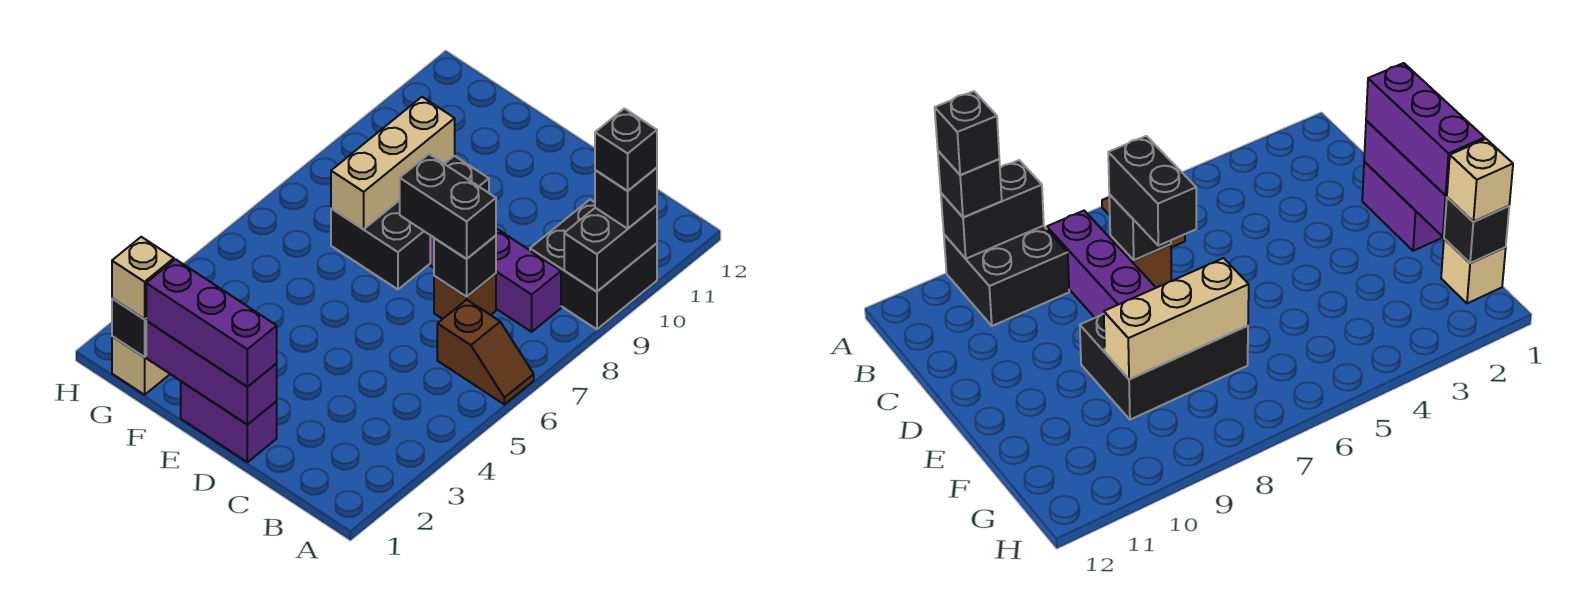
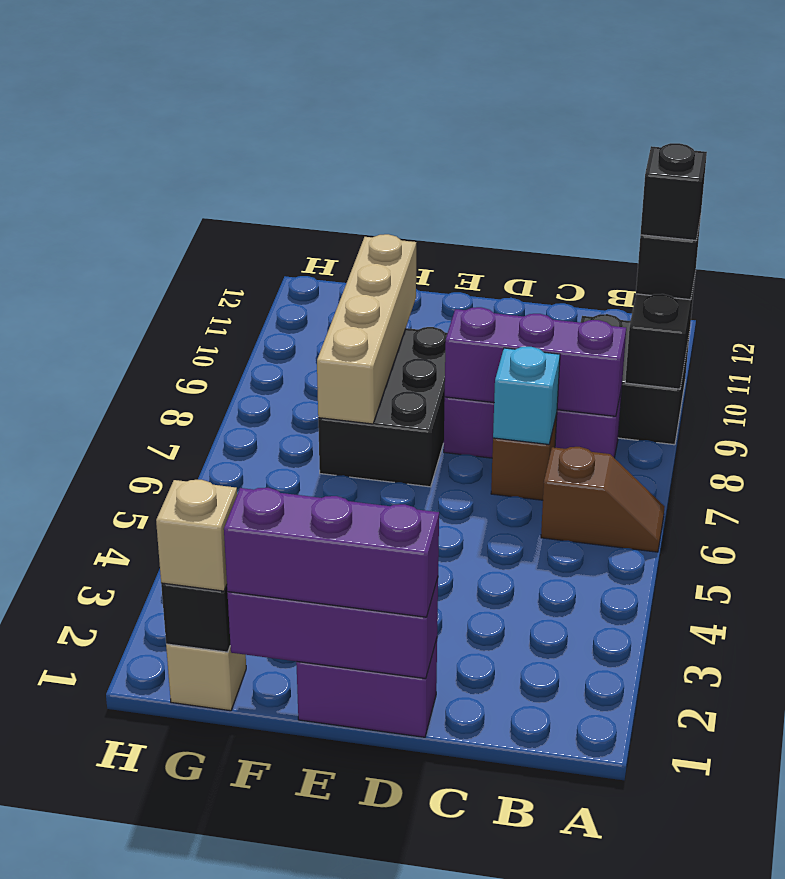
none -> purple brick B8:D8 level 2
black brick C7 level 2 -> cyan brick C7 level 2
black brick C7:D7 level 3 -> none
tan brick F7:F9 level 2 -> tan brick F7:F10 level 2

